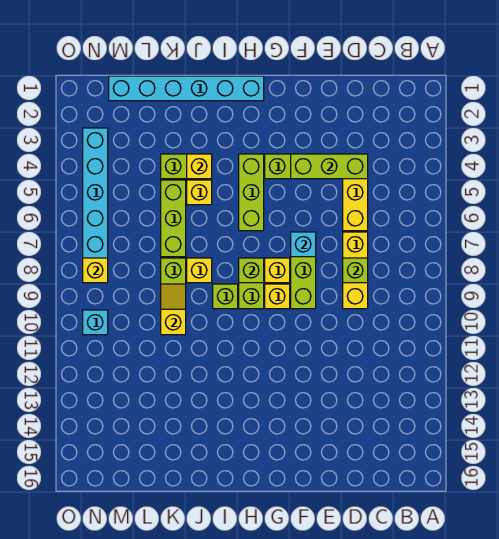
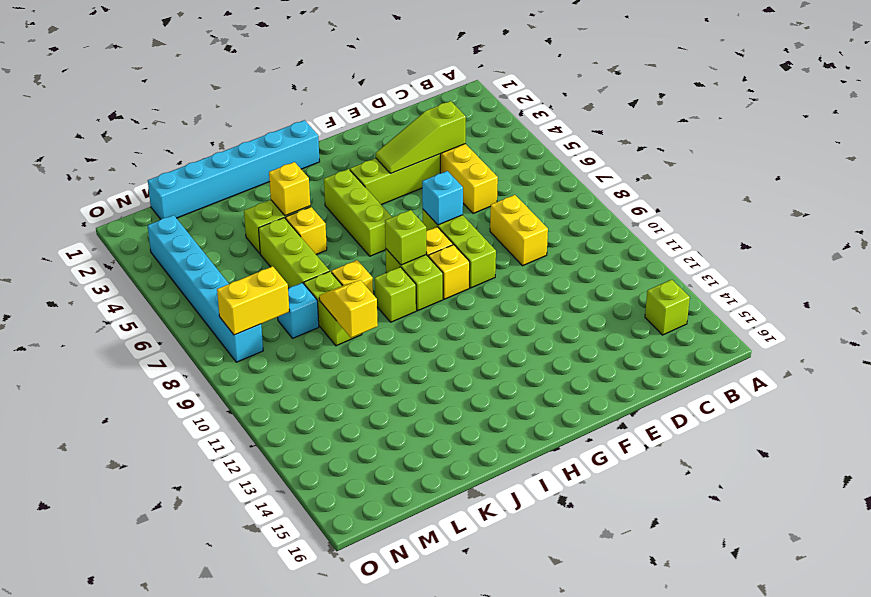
lime brick D4:F4 level 2 -> lime slope D4:F4 level 2 top D
yellow brick D7:D9 level 1 -> yellow brick D8:D9 level 1
lime brick D8 level 2 -> lime brick B14 level 1
yellow brick N8 level 2 -> yellow brick M8:N8 level 2
cyan brick N10 level 1 -> cyan brick L8 level 1

